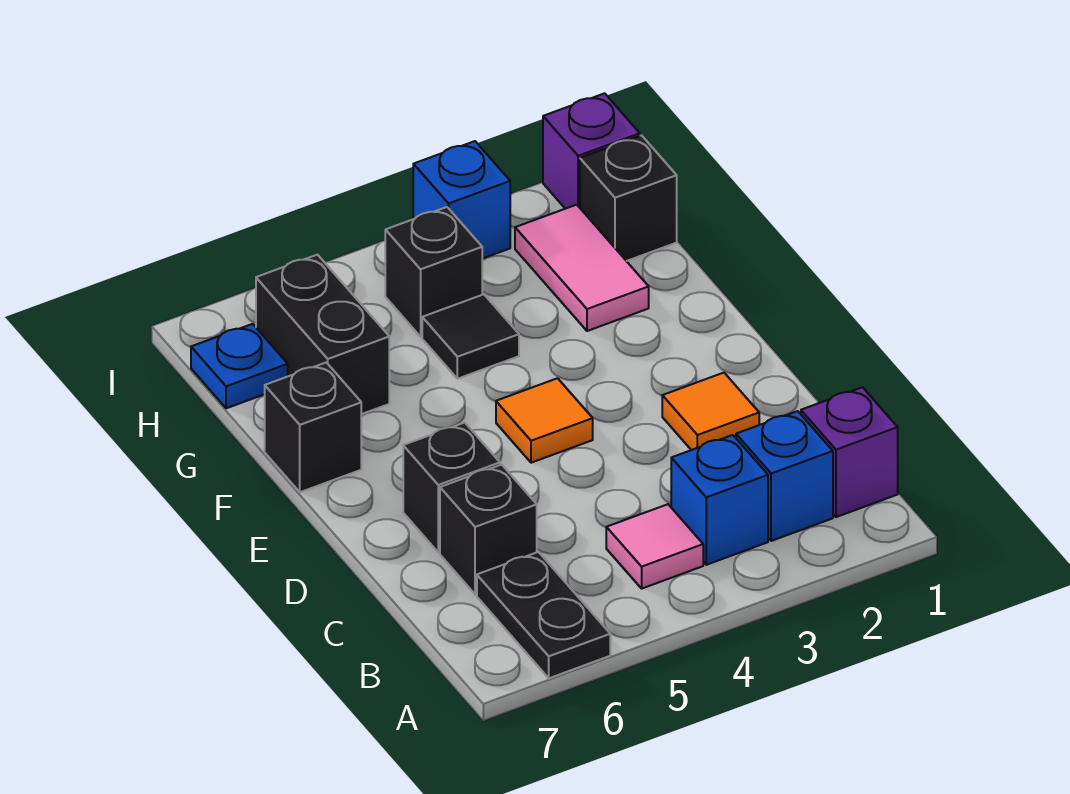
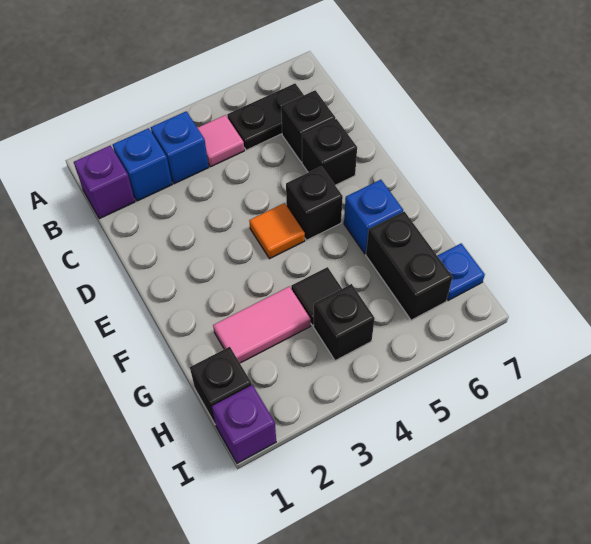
black plate A6:B6 level 1 -> black plate B5:B6 level 1
orange tile D2 level 1 -> none
black brick F7 level 1 -> black brick E5 level 1
pink tile G2:H2 level 1 -> pink tile G2:G3 level 1
blue brick I3 level 1 -> blue brick F6 level 1

